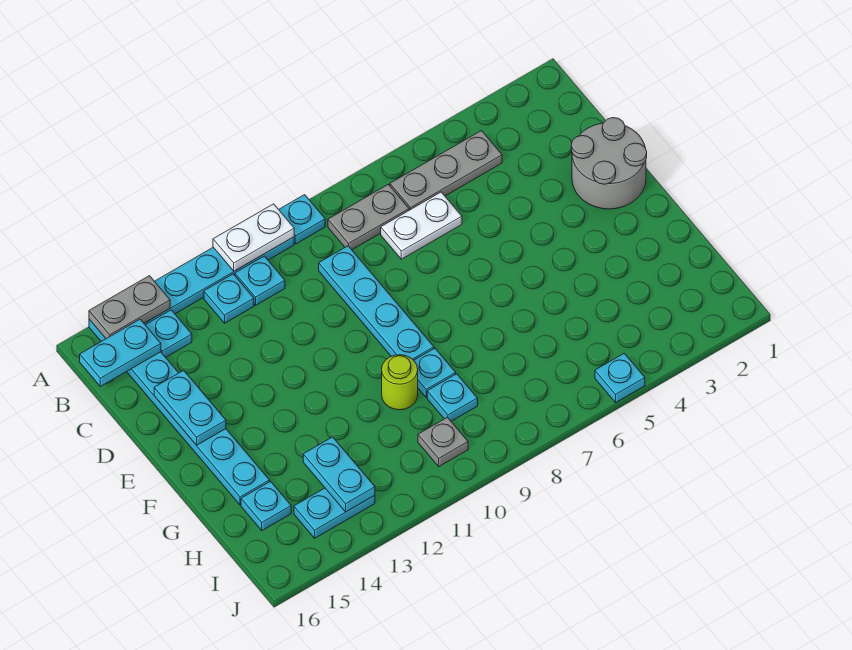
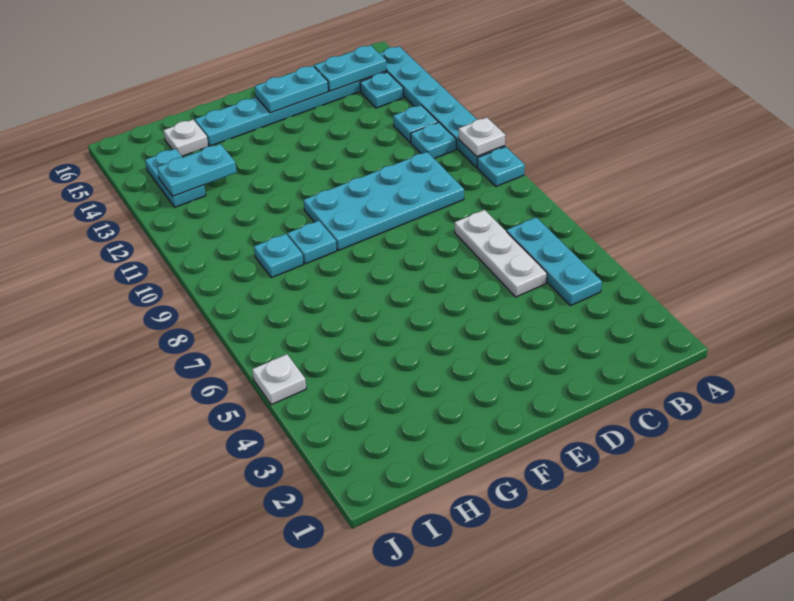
white plate A10:A11 level 2 -> white plate A10 level 2
grey plate A14:A15 level 2 -> none
grey plate B4:B6 level 1 -> cyan plate B4:B6 level 1
grey plate B7:B8 level 1 -> none
cyan plate B15:B16 level 2 -> cyan plate B15:C15 level 2
white plate C6:C7 level 1 -> white plate C5:C7 level 1
cyan plate C9:F9 level 1 -> cyan plate C9:F10 level 1
grey round brick D1:E2 level 1 -> none
lime round brick G10 level 1 -> none
cyan plate H15 level 1 -> white plate H15 level 1
grey plate I10 level 1 -> none
cyan plate J5 level 1 -> white plate J5 level 1

